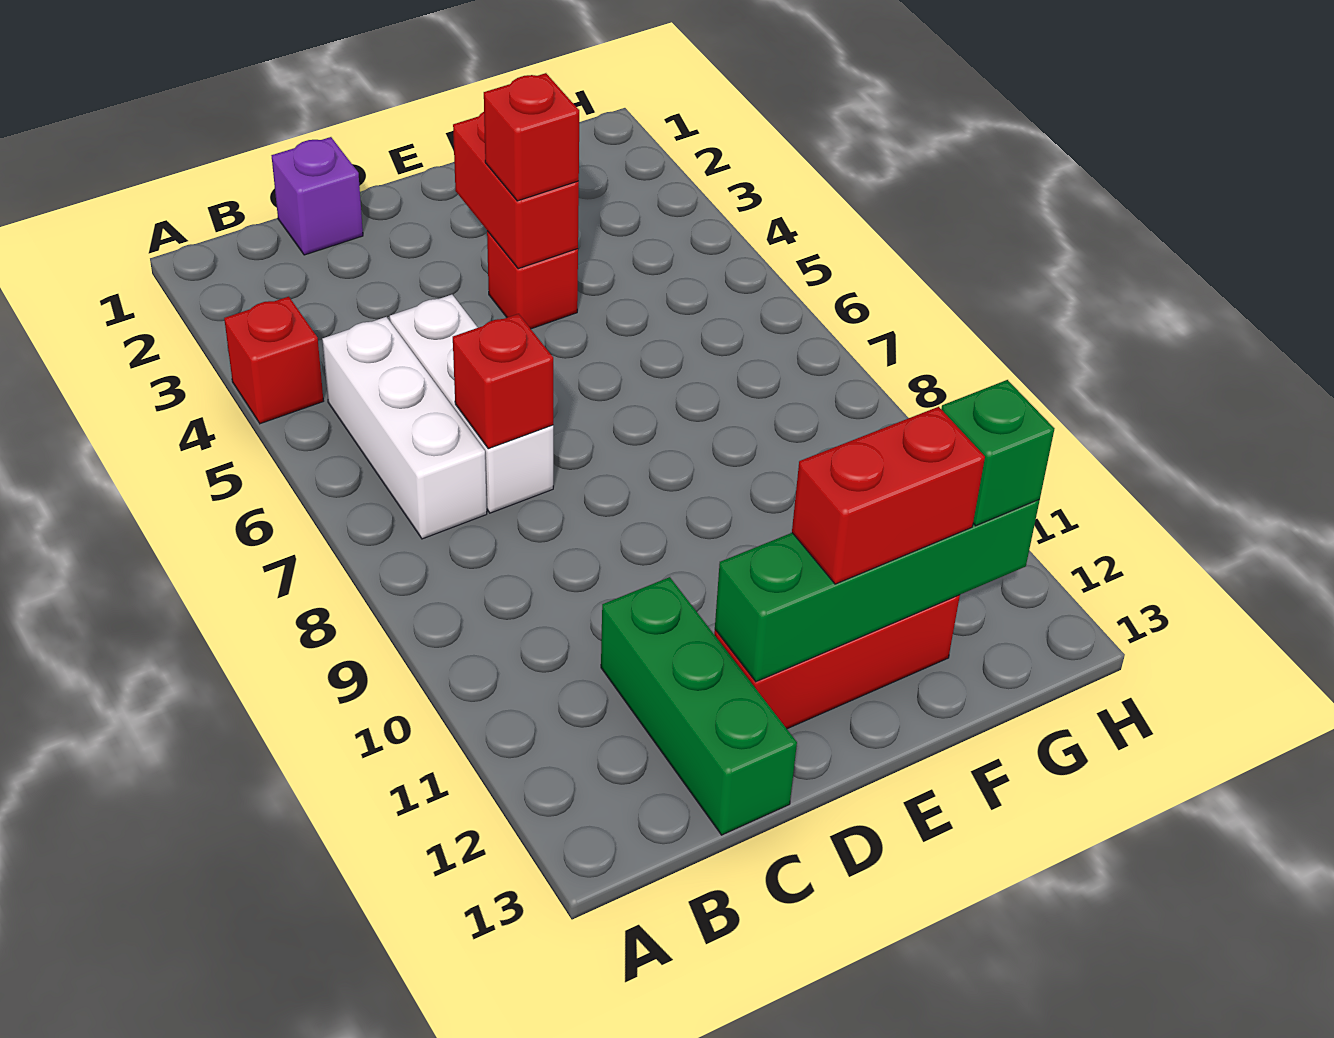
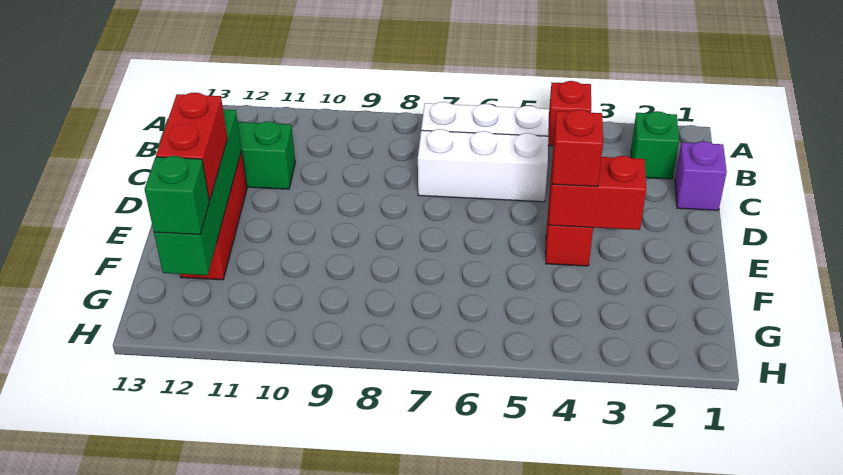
none -> green brick B2 level 1
red brick C7 level 2 -> none

